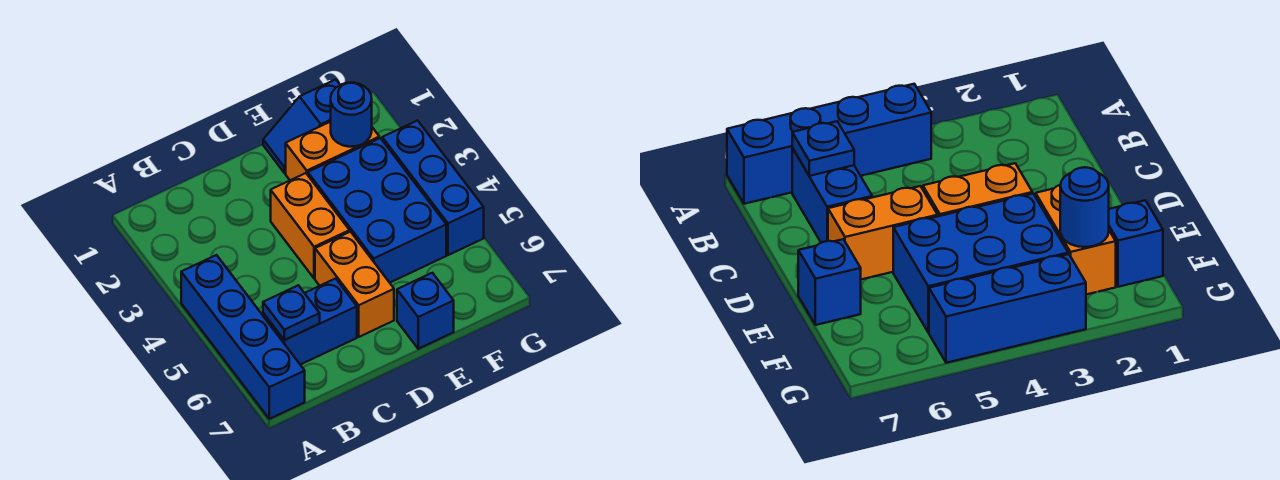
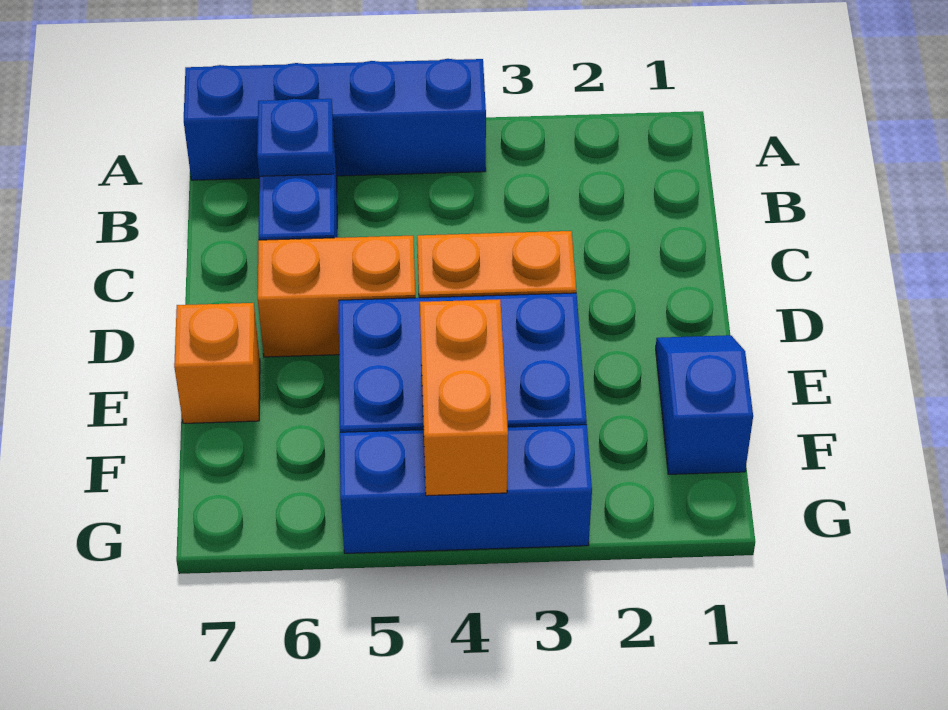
orange brick E2:F2 level 1 -> orange brick F4:G4 level 2
blue brick E7 level 1 -> orange brick E7 level 1
blue round brick F2 level 2 -> none

